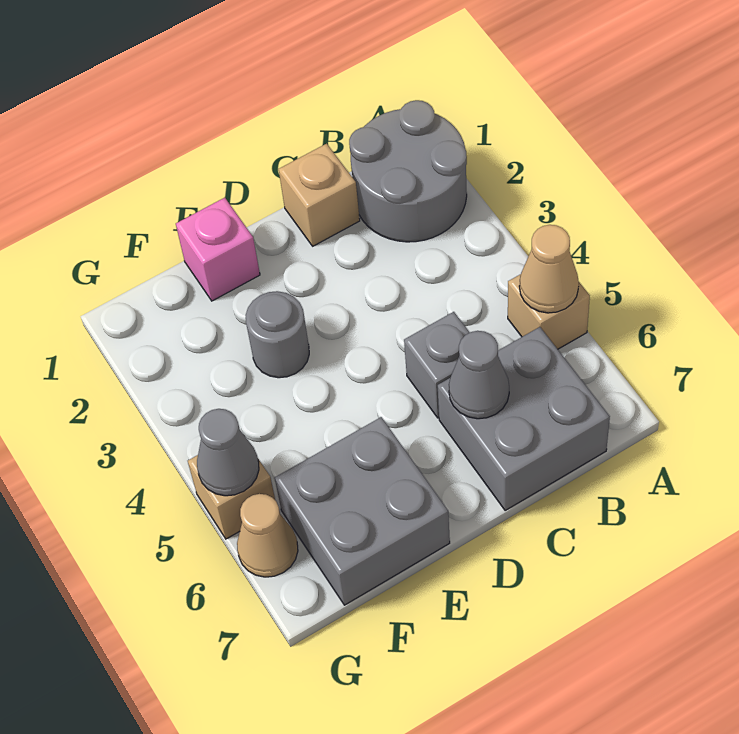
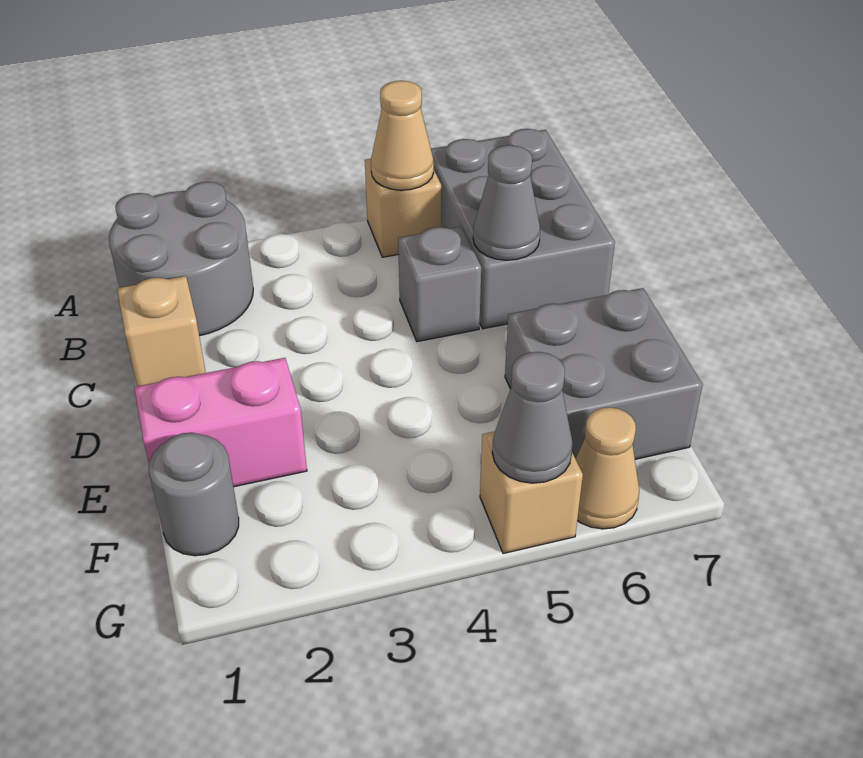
grey brick B6:C7 level 1 -> grey brick A6:C7 level 1
pink brick E1 level 1 -> pink brick E1:E2 level 1
grey round brick E3 level 1 -> grey round brick F1 level 1

